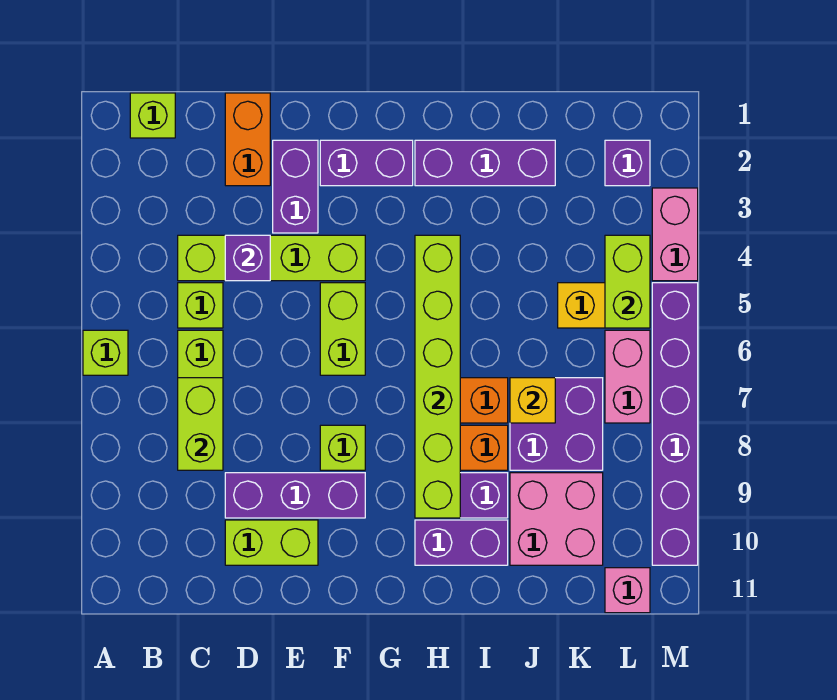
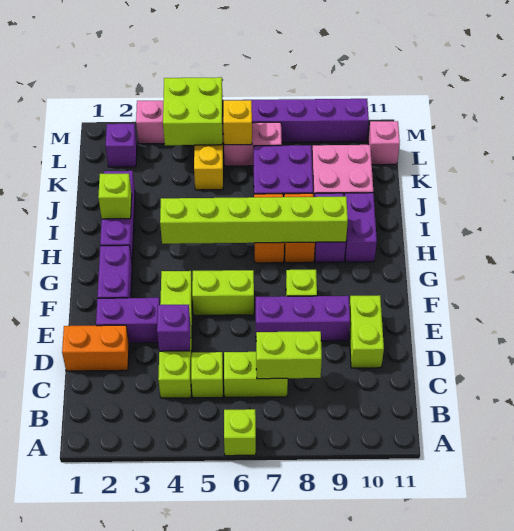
lime brick B1 level 1 -> lime brick I2 level 2
purple brick D9:F9 level 1 -> purple brick E7:E9 level 1
yellow brick J7 level 2 -> yellow brick L6 level 2
lime brick L4:L5 level 2 -> lime brick L4:M5 level 2

